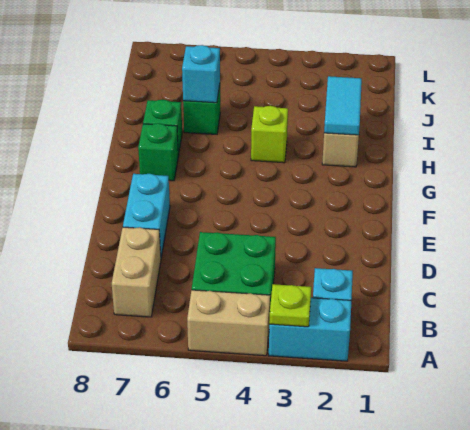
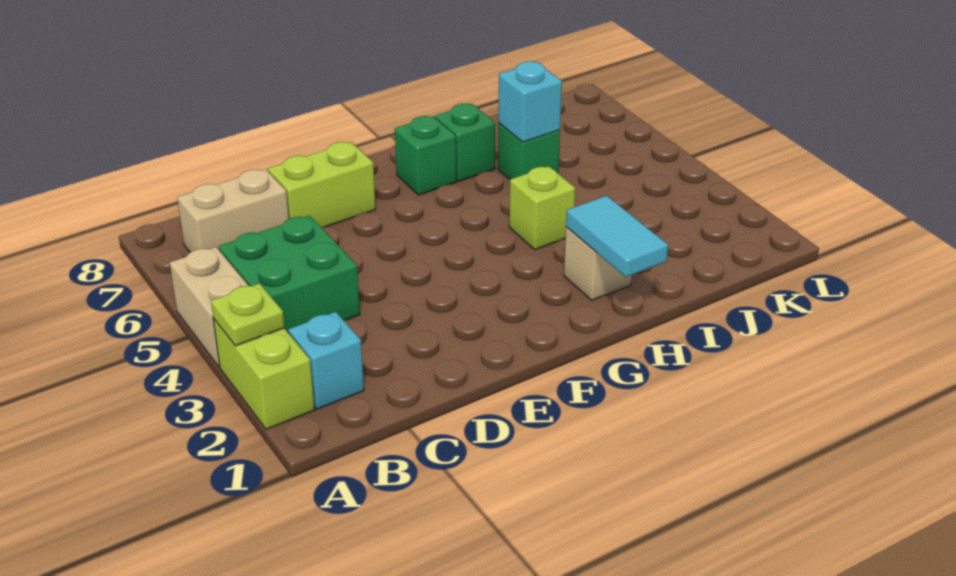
cyan brick A2:A3 level 1 -> lime brick A2:A3 level 1
cyan brick D7:E7 level 1 -> lime brick D7:E7 level 1
cyan tile H2:I2 level 2 -> cyan tile H1:H2 level 2

